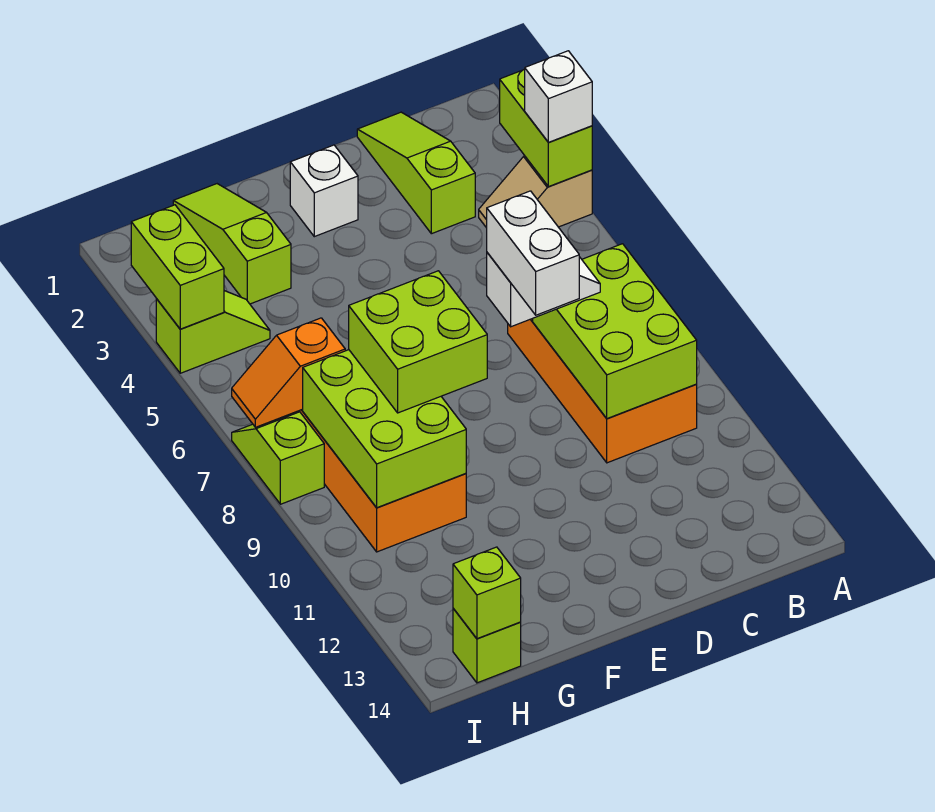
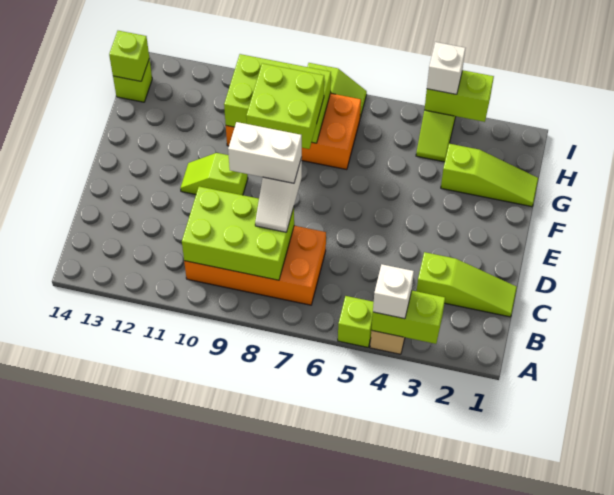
none -> lime brick A5 level 1
white brick E2 level 1 -> white brick I4 level 3
none -> lime slope E10:E11 level 1 top 10
orange slope H7:I7 level 2 top H -> none

